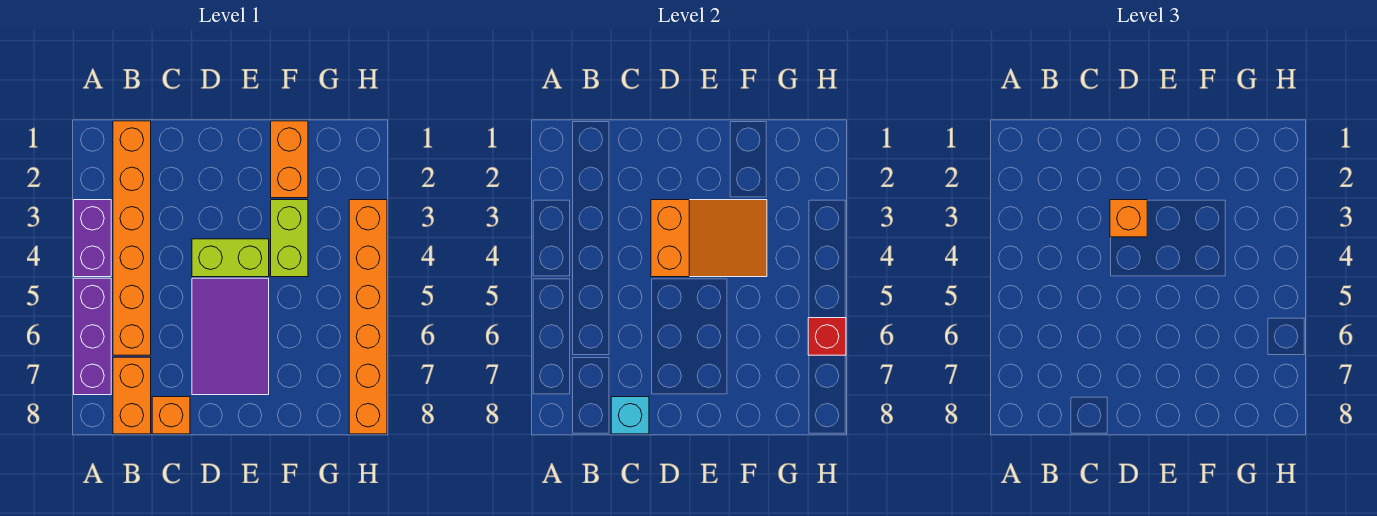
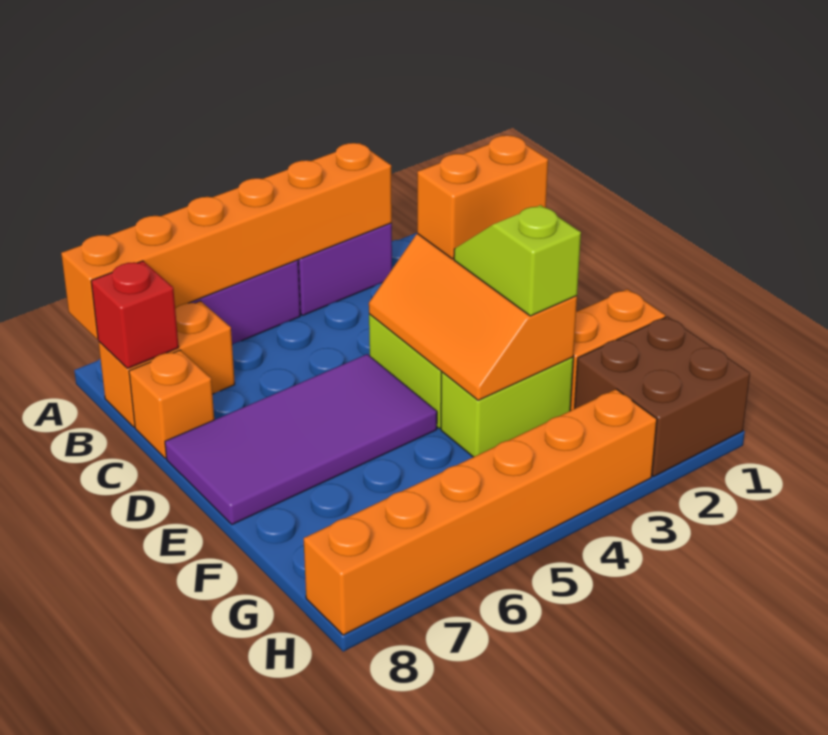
orange brick B1:B6 level 1 -> orange brick A3:A8 level 2
cyan brick C8 level 2 -> none
orange slope D3:F4 level 2 top D -> orange slope D3:F4 level 2 top 3
orange brick D3 level 3 -> orange brick D2:D3 level 3
purple tile D5:E7 level 1 -> purple tile D5:E8 level 1
none -> lime slope E3:F3 level 3 top F
none -> brown brick G1:H2 level 1
red brick H6 level 2 -> red brick B8 level 2

